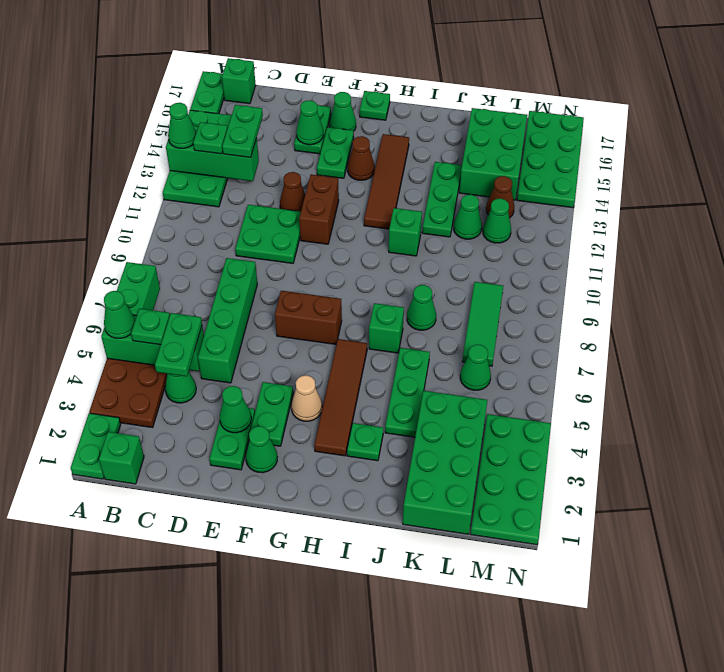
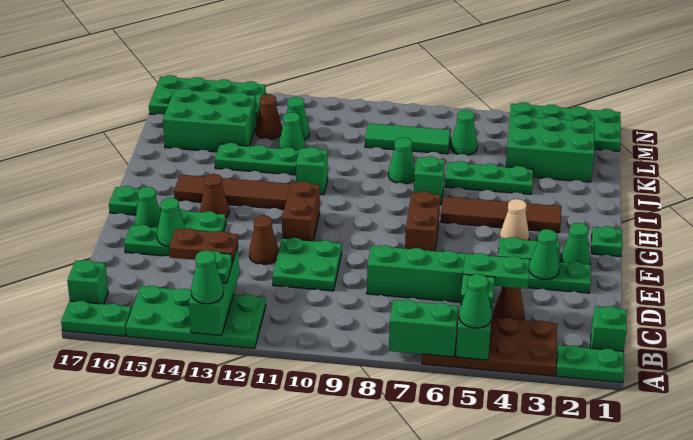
green cone C4 level 1 -> brown cone C4 level 1
green plate C13:C14 level 3 -> brown plate C13:C14 level 3
brown brick F11:F12 level 1 -> brown brick F11:G11 level 1
green plate I3 level 1 -> green plate G1 level 1
green brick K1:L4 level 1 -> green brick K2:L4 level 1

